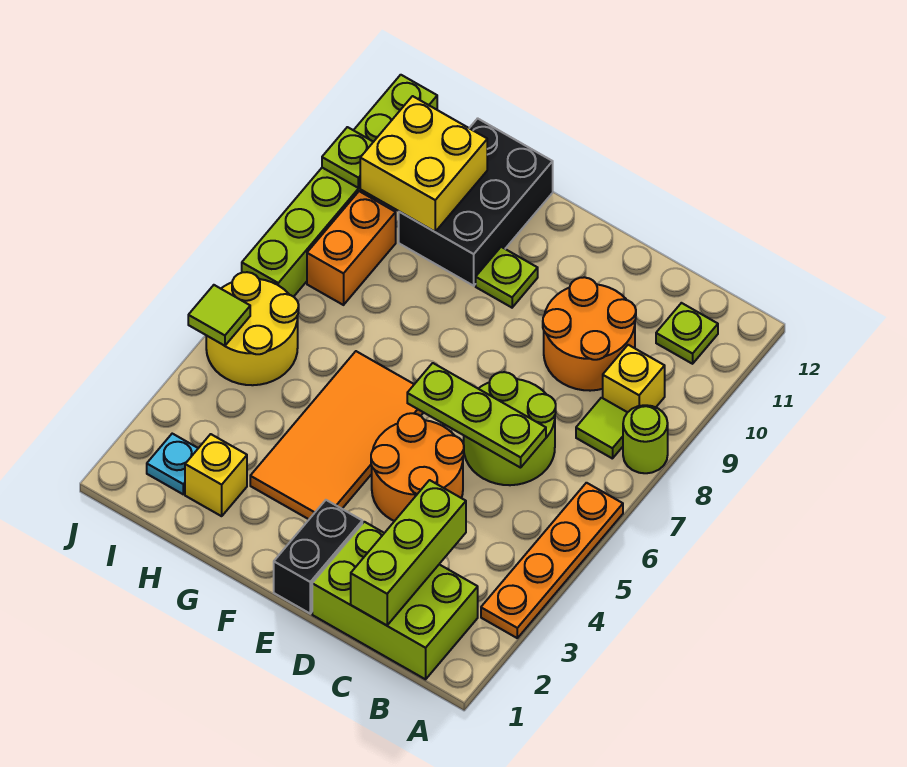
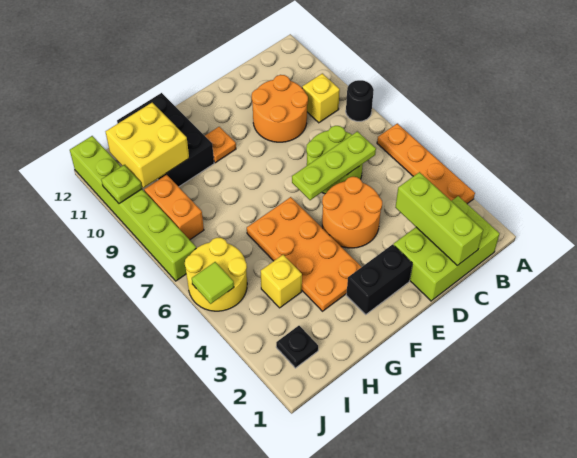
lime round brick A8 level 1 -> black round brick A8 level 1
lime tile B8 level 1 -> none
lime plate B11 level 1 -> none
black brick E1:E2 level 1 -> black brick E2:F2 level 1
orange tile F3:G6 level 1 -> orange plate F3:G6 level 1
lime plate F10 level 1 -> orange plate F10 level 1
yellow brick H2 level 1 -> yellow brick H4 level 1
cyan plate I2 level 1 -> black plate I2 level 1

